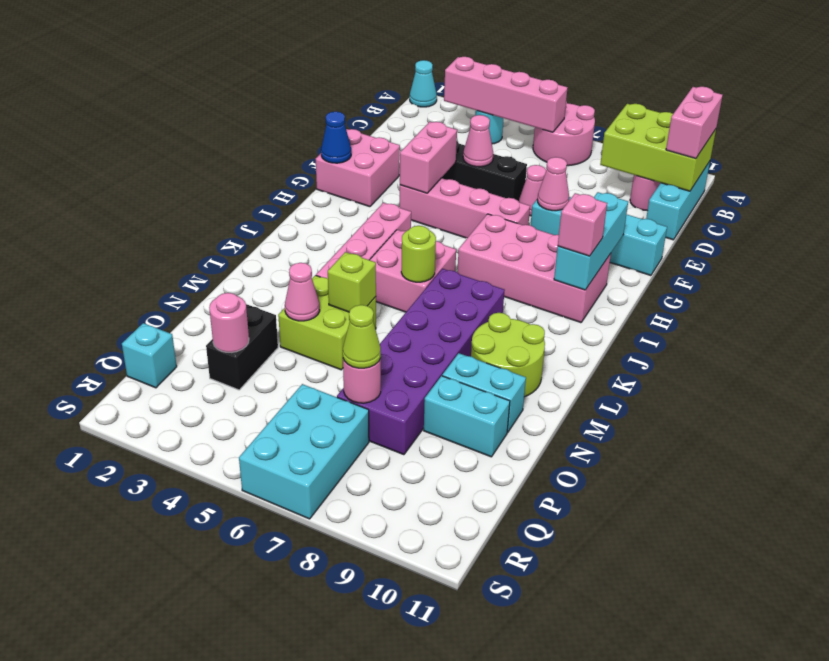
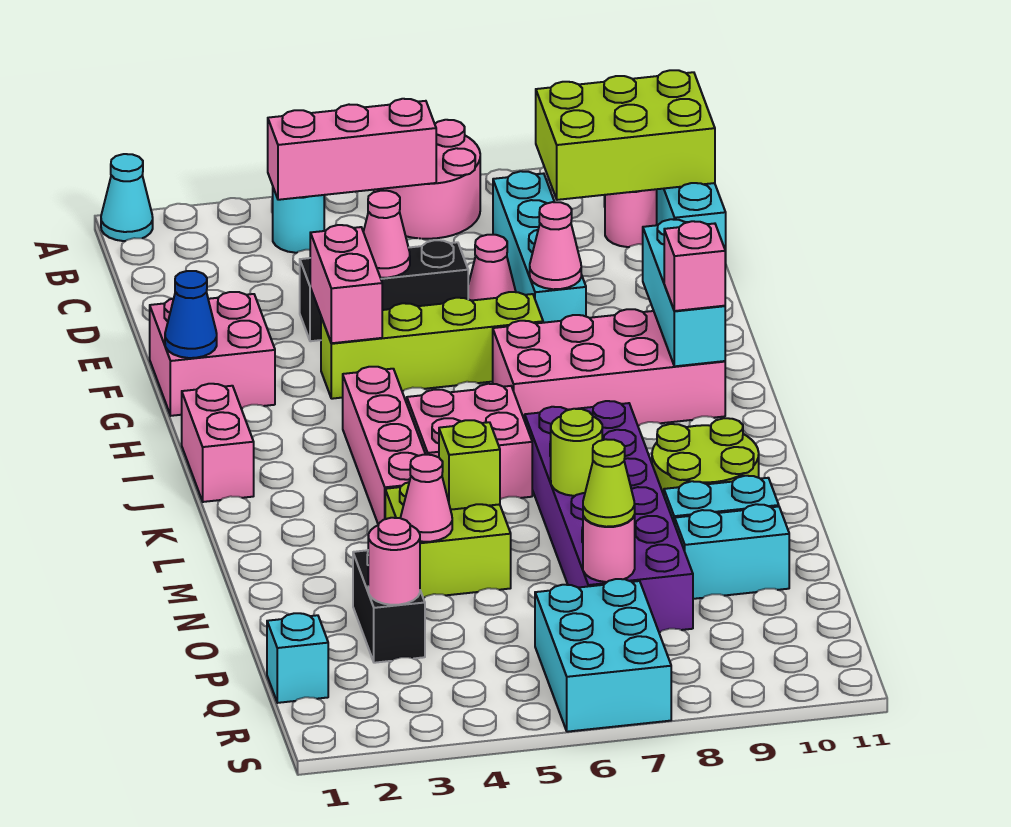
pink brick B3:B6 level 2 -> pink brick B4:B6 level 2
pink brick B11:C11 level 3 -> pink brick I1:J1 level 1
cyan brick F8:F11 level 1 -> cyan brick C8:F8 level 1
pink brick G4:G7 level 1 -> lime brick G4:G7 level 1
lime round brick K6 level 2 -> lime round brick M7 level 2

